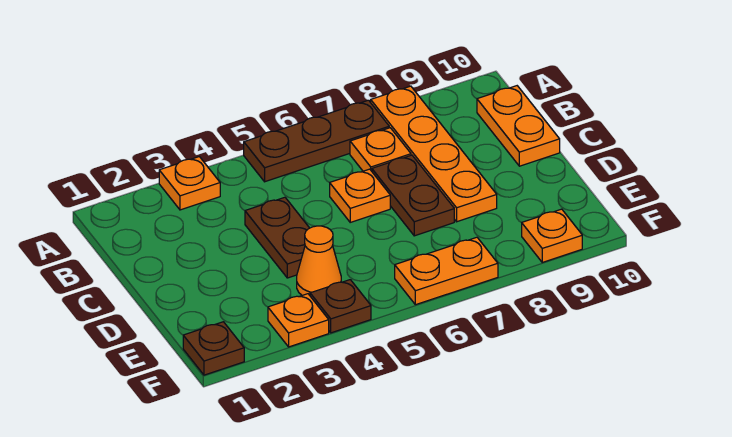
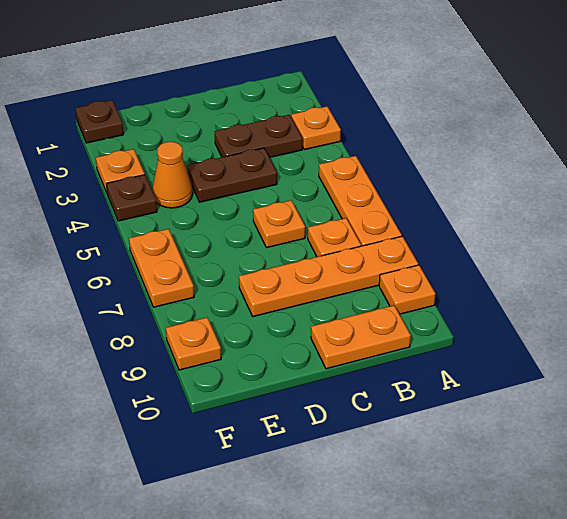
brown plate A5:A7 level 1 -> orange plate A5:A7 level 1
none -> orange plate A9 level 1
brown plate C7:D7 level 1 -> brown plate B3:C3 level 1

